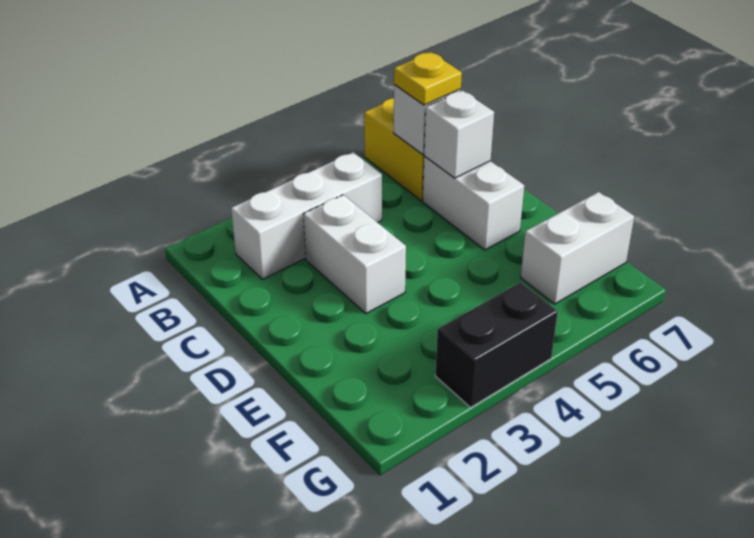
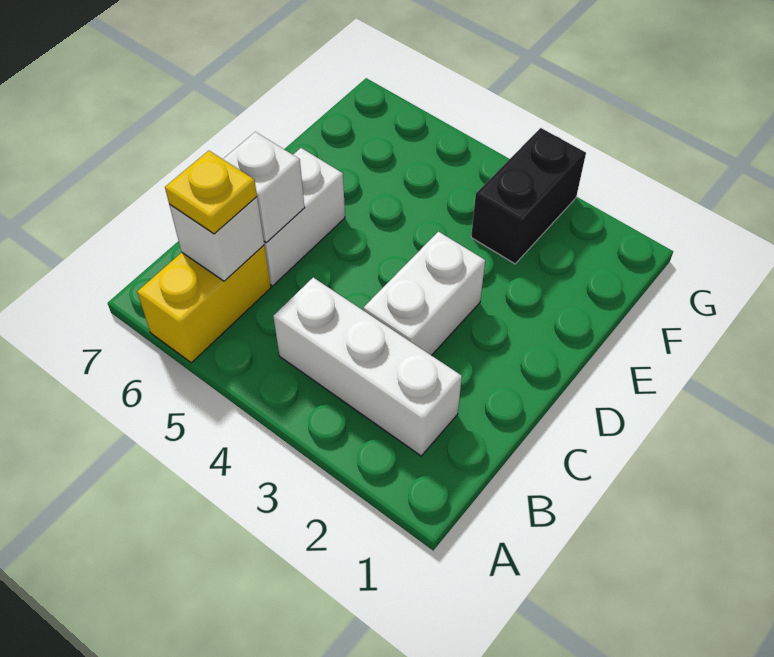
white brick F6:F7 level 1 -> none
black brick G3:G4 level 1 -> black brick F3:G3 level 1

